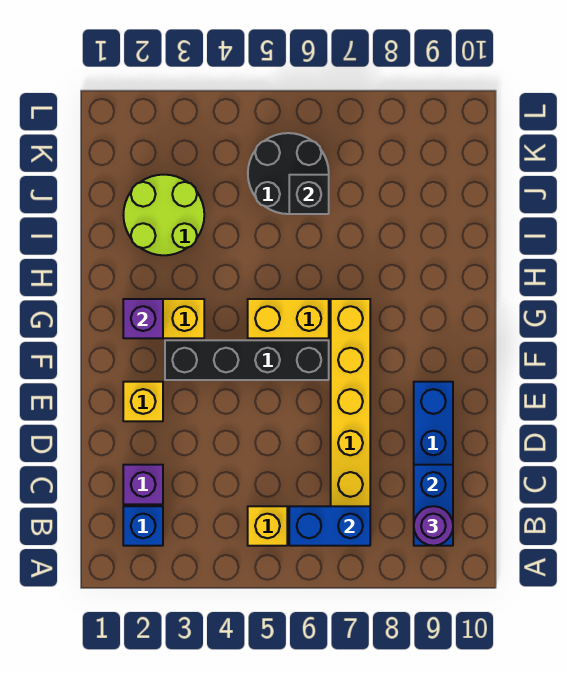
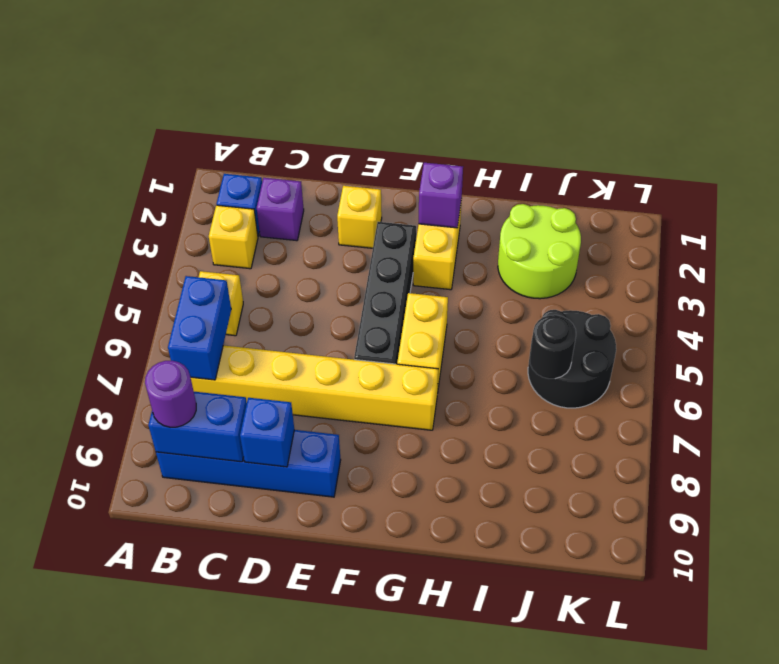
none -> yellow brick B3 level 1
none -> blue brick D9 level 2
black brick J6 level 2 -> black round brick J6 level 2

